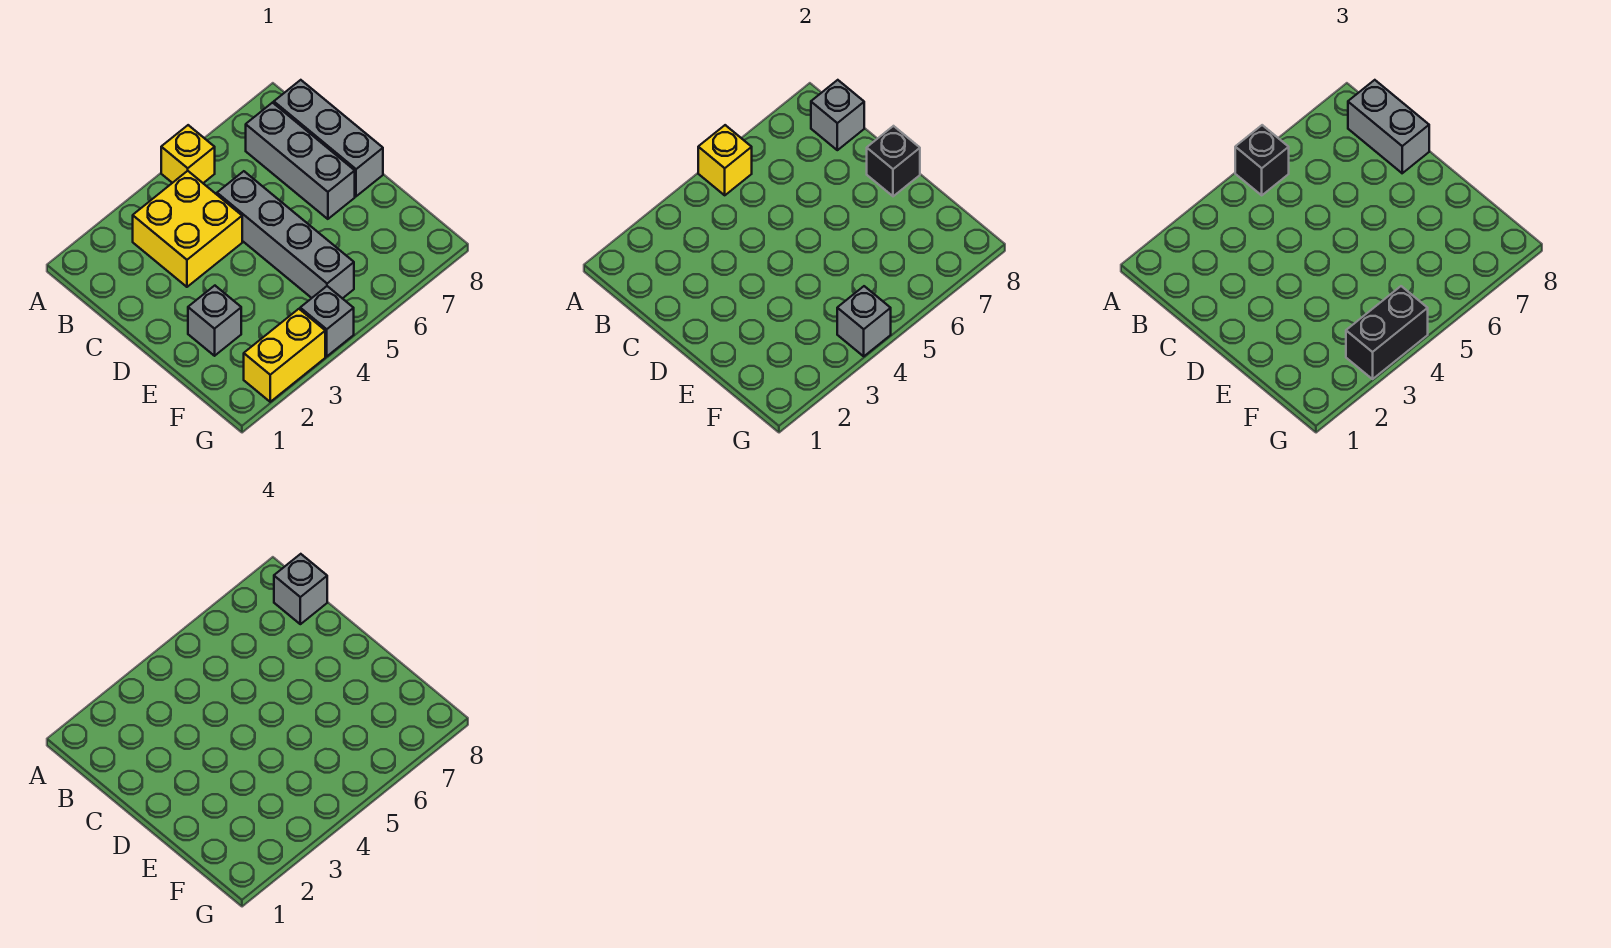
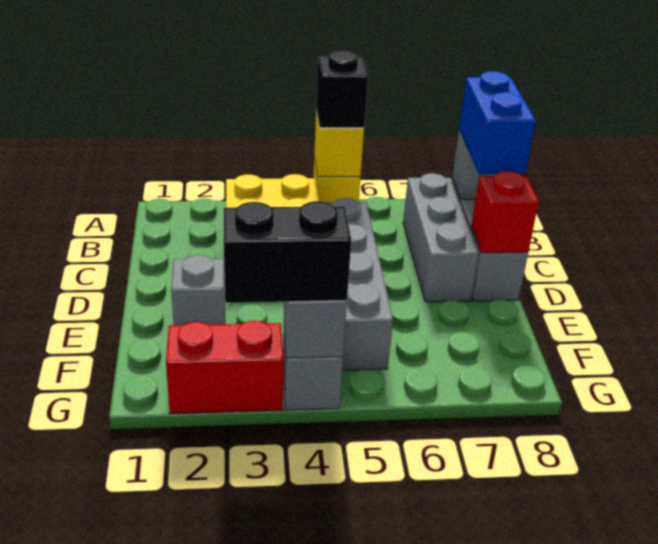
grey brick B8:C8 level 3 -> blue brick B8:C8 level 3
grey brick B8 level 4 -> none
black brick D8 level 2 -> red brick D8 level 2
yellow brick G2:G3 level 1 -> red brick G2:G3 level 1

